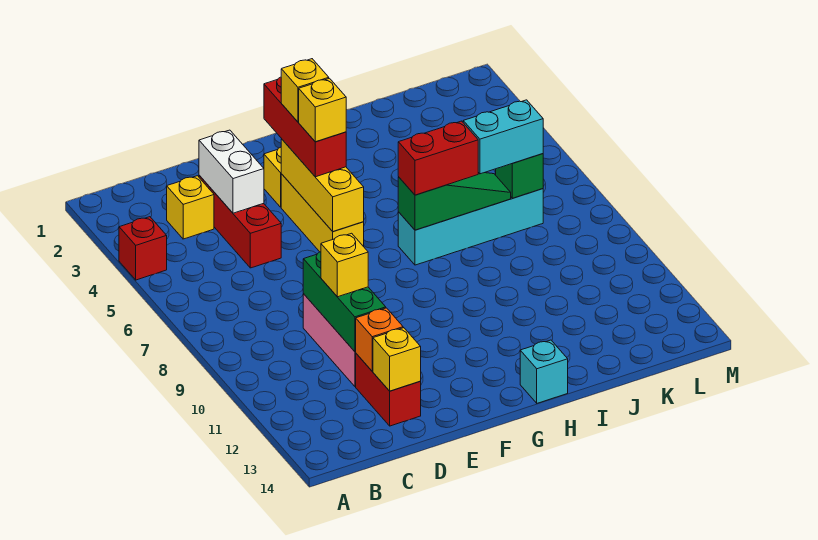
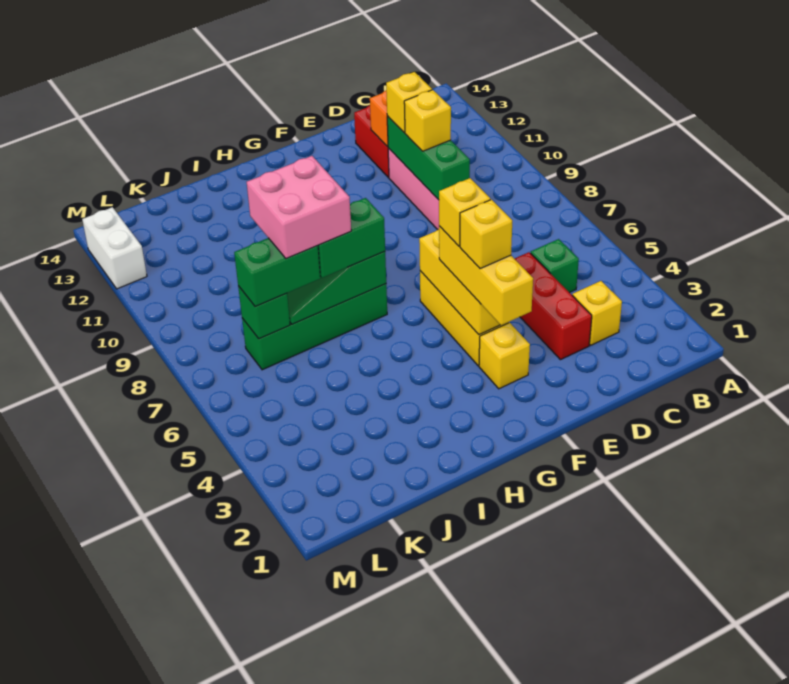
red brick A4 level 1 -> none
none -> green brick C5 level 1
white brick D3:D4 level 2 -> white brick M12:M13 level 1
yellow brick D13 level 2 -> yellow brick D11 level 3
red brick F3:F5 level 3 -> yellow brick F3:F5 level 3
cyan brick H7:K7 level 1 -> green brick H7:K7 level 1
red brick H7:I7 level 3 -> green brick H7:I7 level 3
cyan brick H14 level 1 -> none
none -> pink brick I7:J8 level 4
cyan brick J7:K7 level 3 -> green brick J7:K7 level 3

